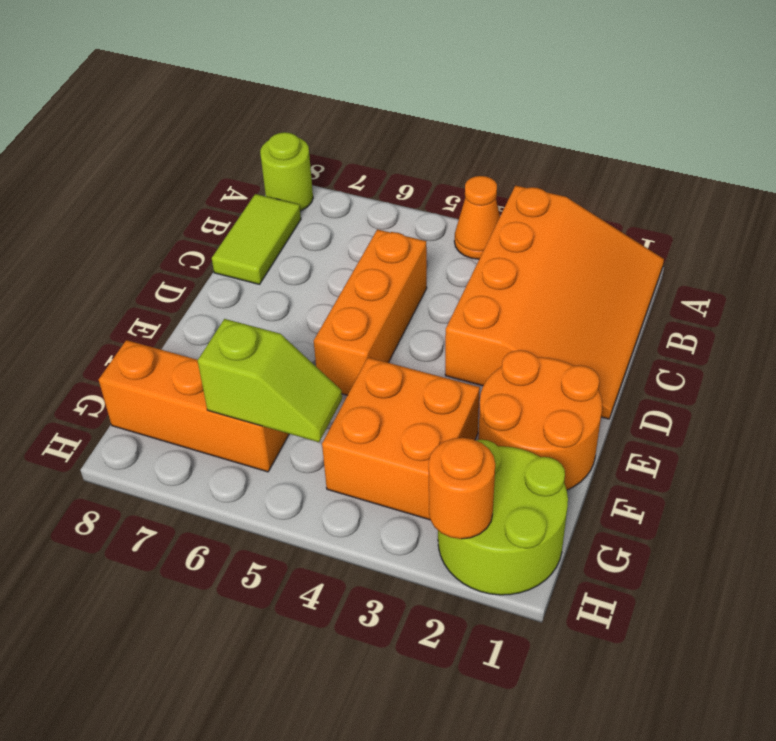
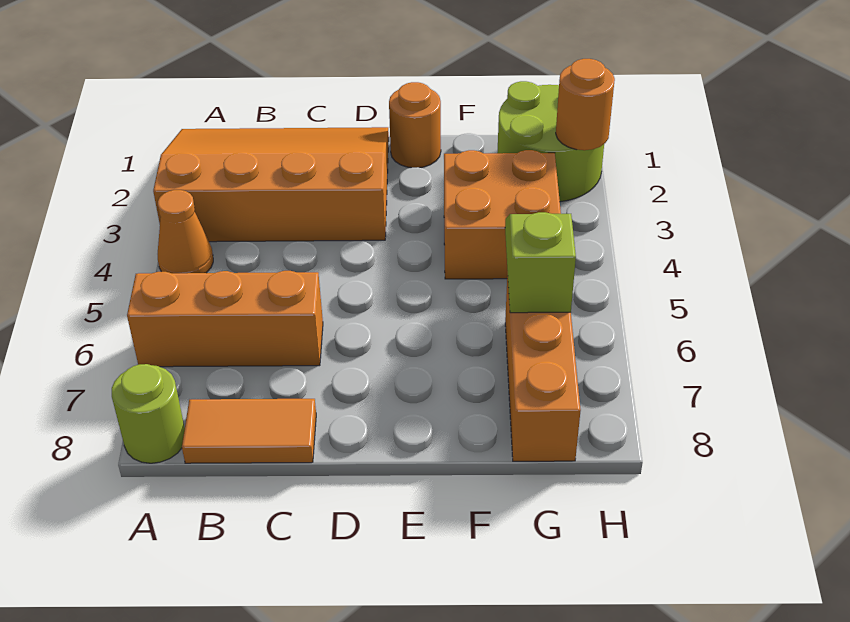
lime tile B8:C8 level 1 -> orange tile B8:C8 level 1
orange brick C5:E5 level 1 -> orange brick A6:C6 level 1
orange round brick E1:F2 level 1 -> orange round brick E1 level 1

